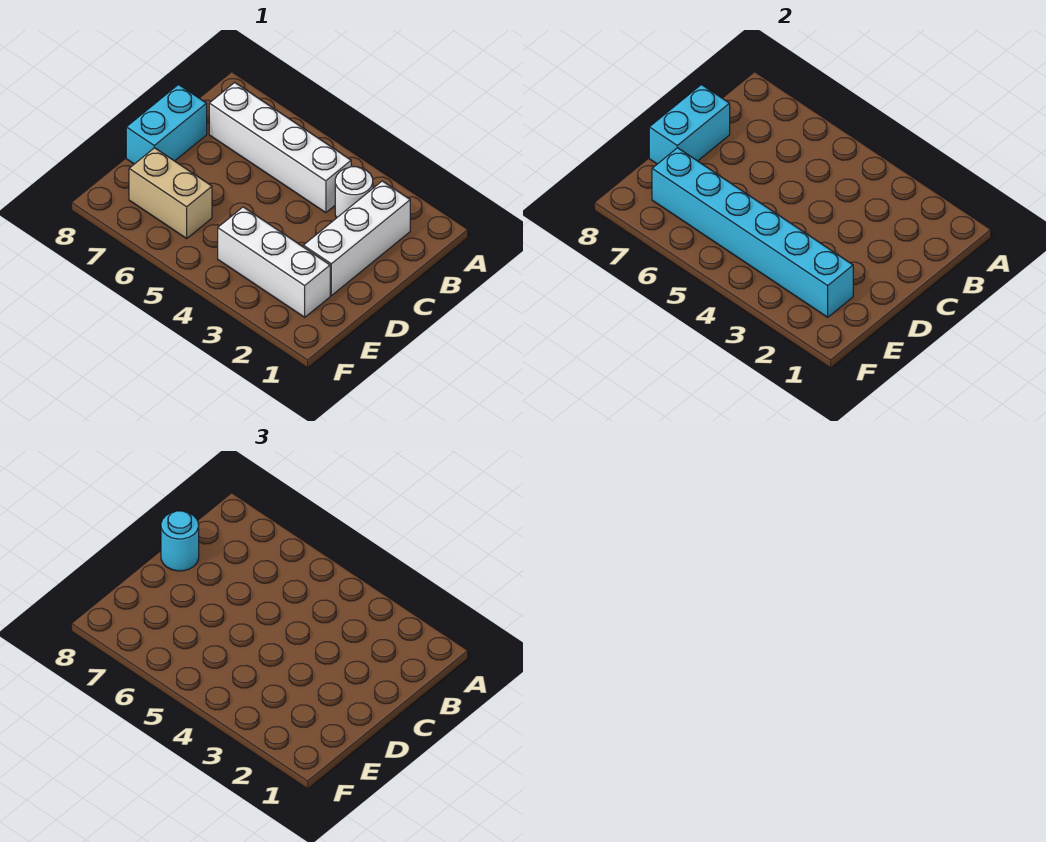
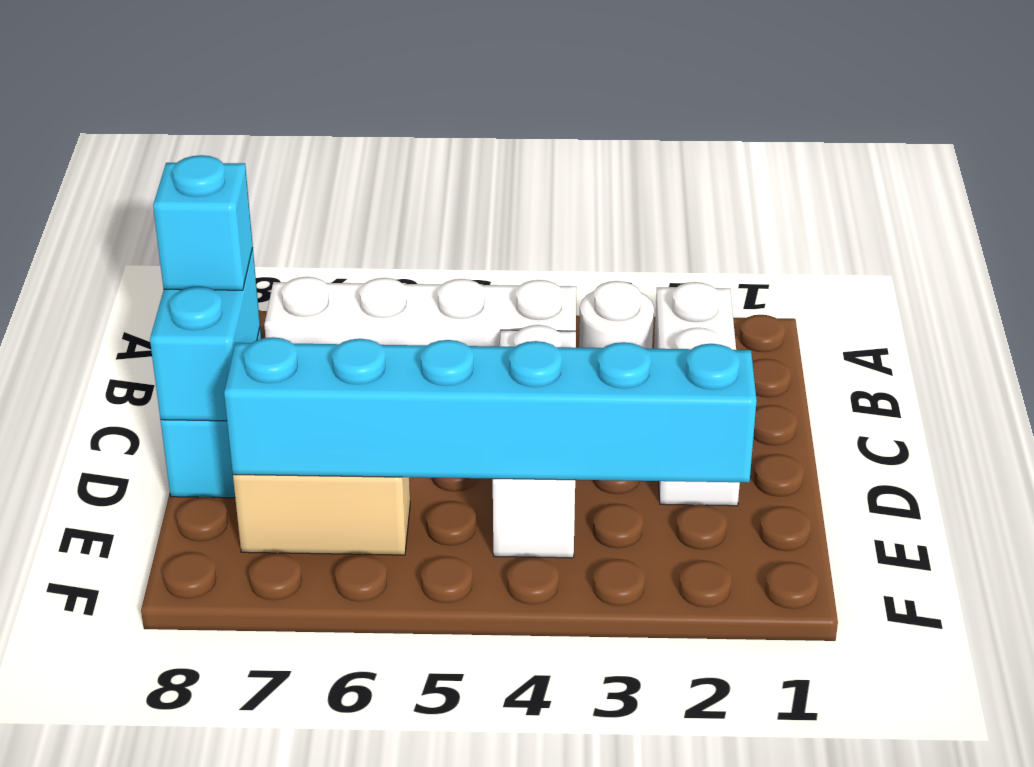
cyan round brick C8 level 3 -> cyan brick C8 level 3
white brick E2:E4 level 1 -> white brick C4:E4 level 1

